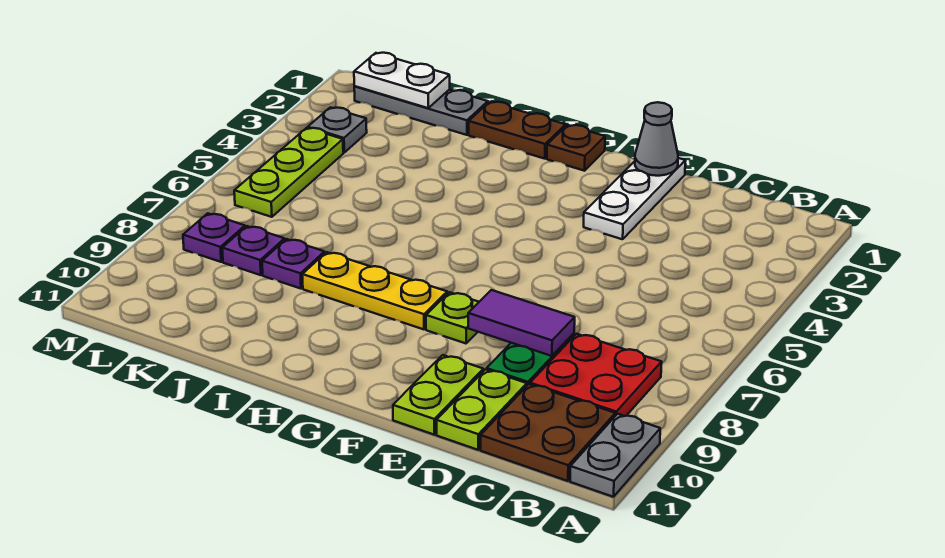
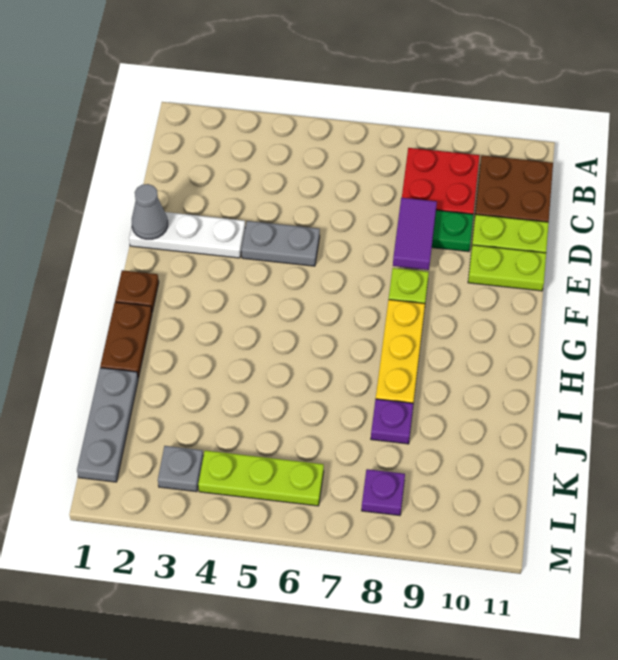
grey plate A10:A11 level 1 -> grey plate E4:E5 level 1
white plate K1:L1 level 2 -> none
purple plate K8 level 1 -> none

